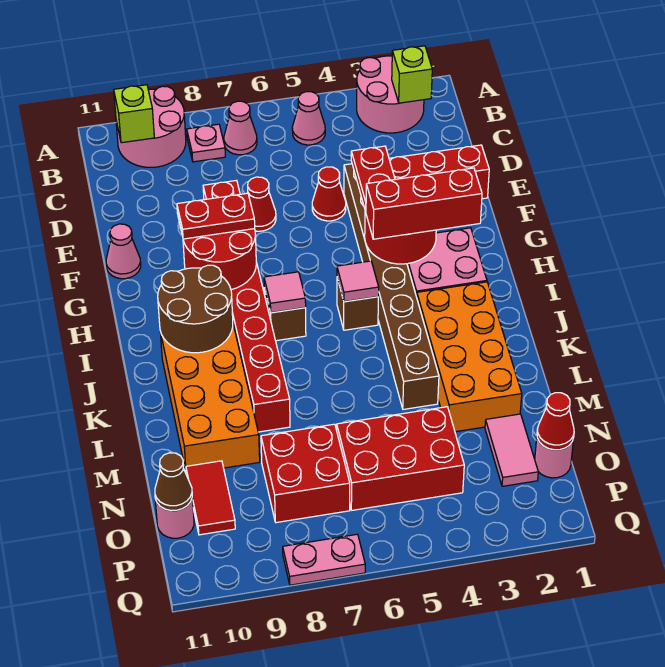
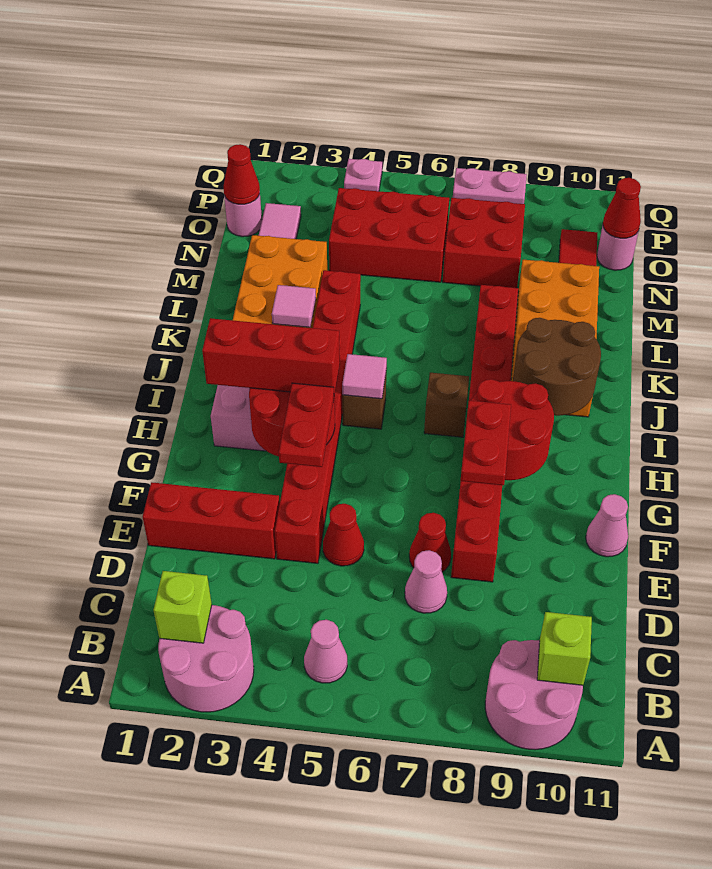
pink cone B7 level 1 -> pink cone D7 level 1
pink plate B8 level 1 -> pink plate Q4 level 1
brown brick E4:L4 level 1 -> red brick E4:L4 level 1
red plate G8:G9 level 3 -> red plate F8:G8 level 3
pink tile I7 level 2 -> pink tile K3 level 2
brown cone O11 level 2 -> red cone O11 level 2

